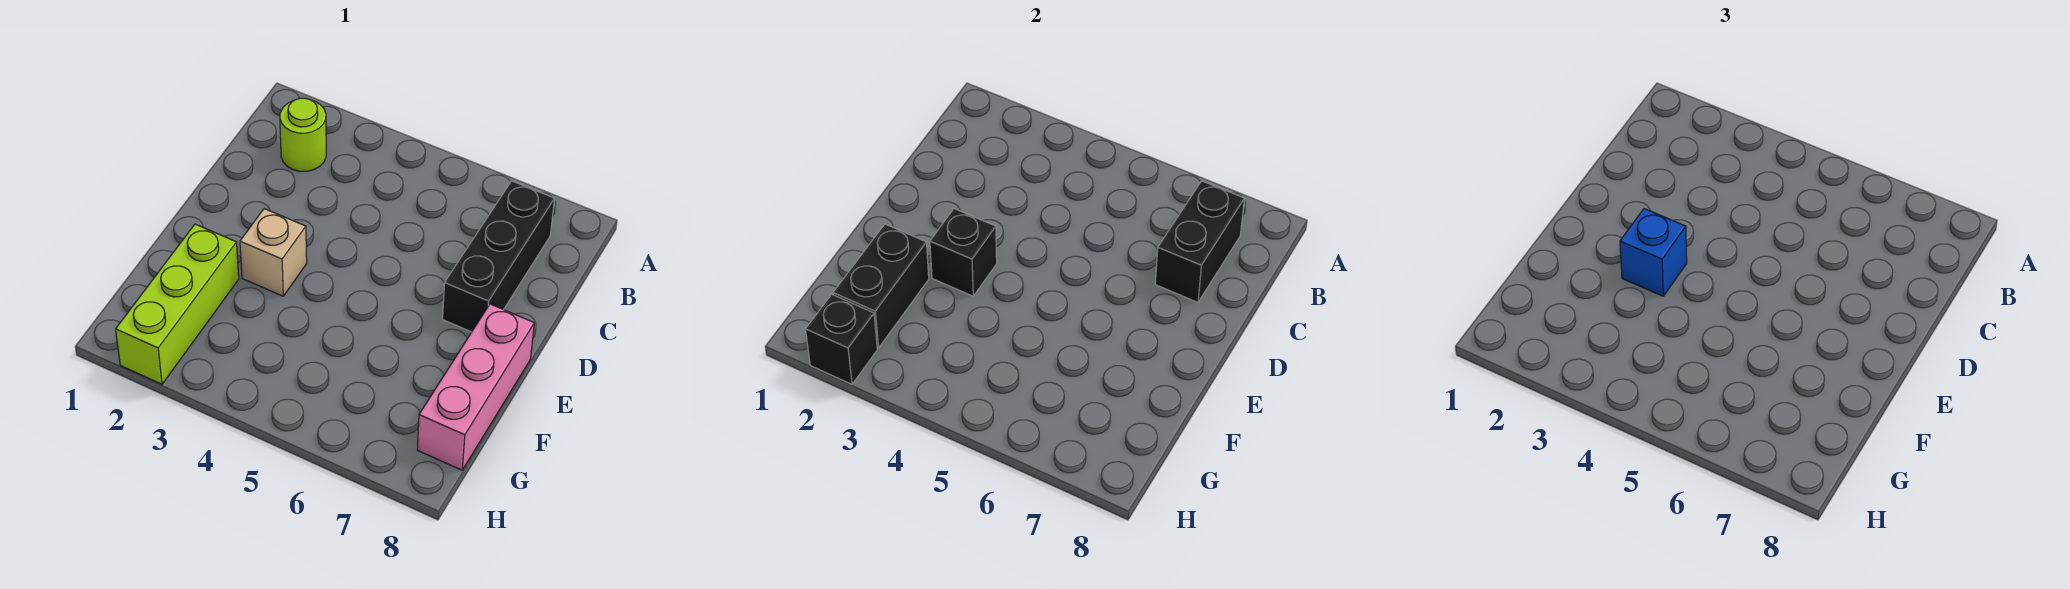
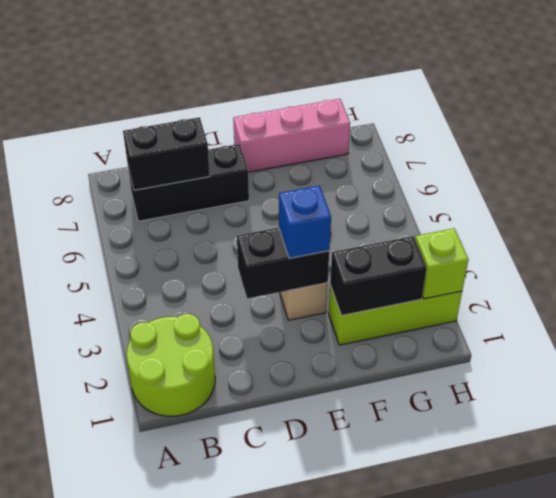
lime round brick B2 level 1 -> lime round brick A1:B2 level 1
black brick E3 level 2 -> black brick D3:E3 level 2
black brick H2 level 2 -> lime brick H2 level 2

